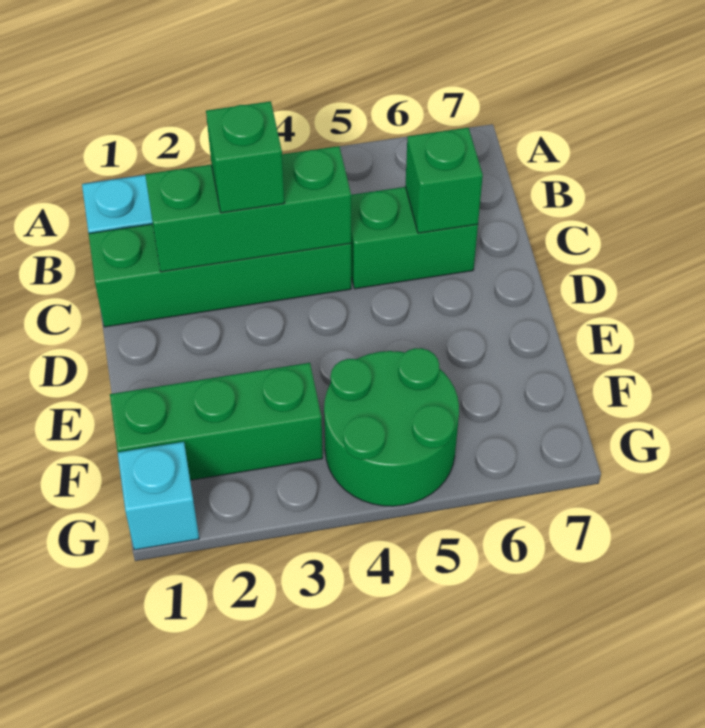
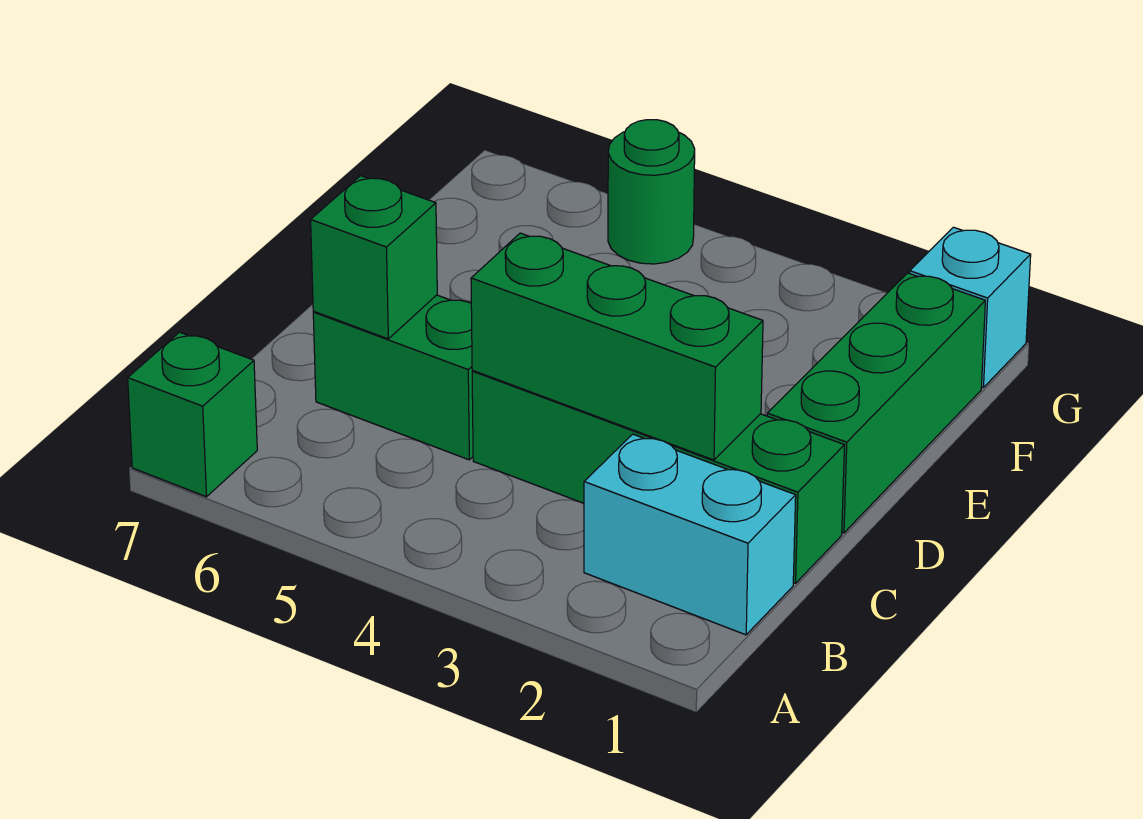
green brick C3 level 3 -> green brick A7 level 1
green brick F1:F3 level 1 -> green brick D1:F1 level 1
green round brick F4:G5 level 1 -> green round brick G5 level 1

